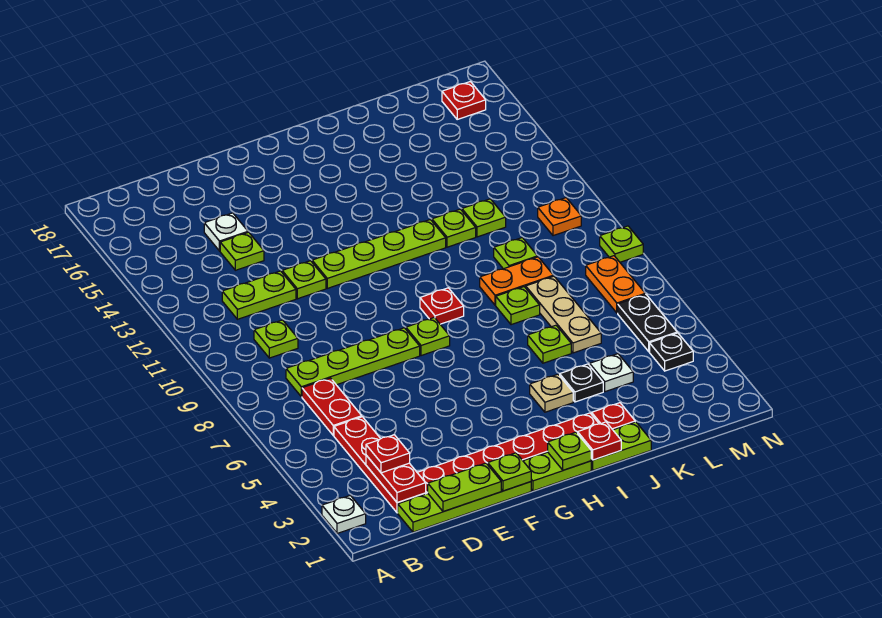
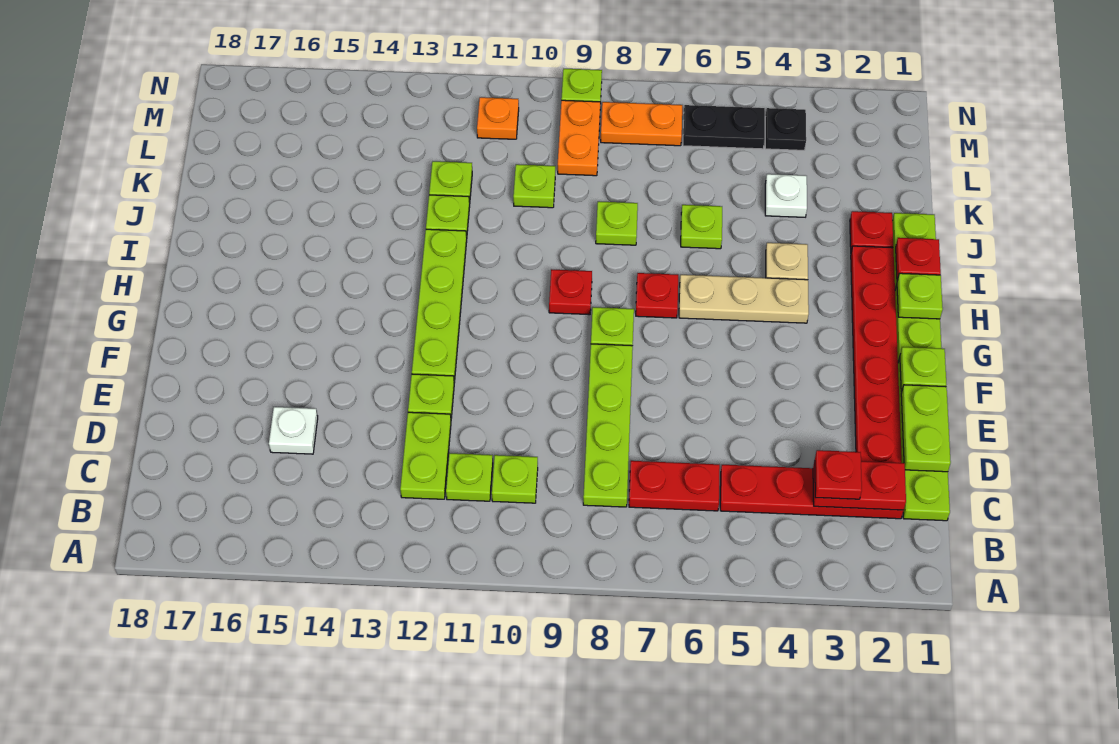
white plate A2 level 1 -> none
lime plate D14 level 1 -> lime plate C11 level 1
black plate J4 level 1 -> none
orange plate J9:K9 level 1 -> orange plate L9:M9 level 1
tan plate K6:K8 level 1 -> tan plate H4:H6 level 1
red plate M17 level 1 -> red plate H7 level 1

